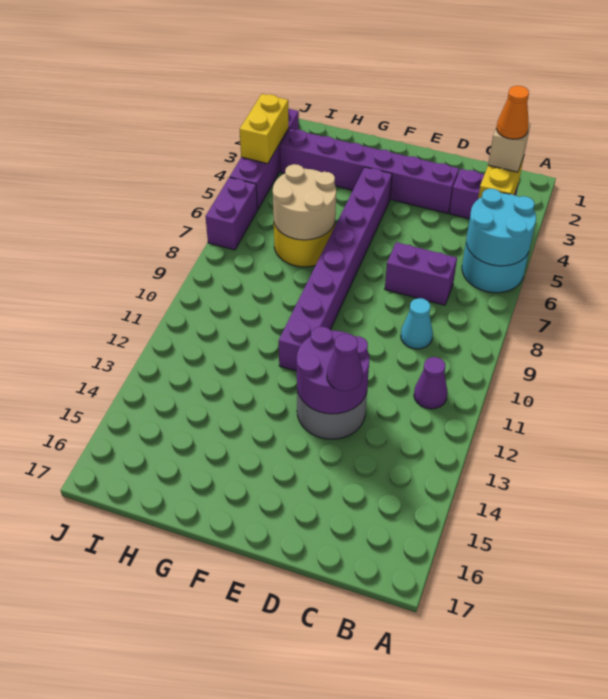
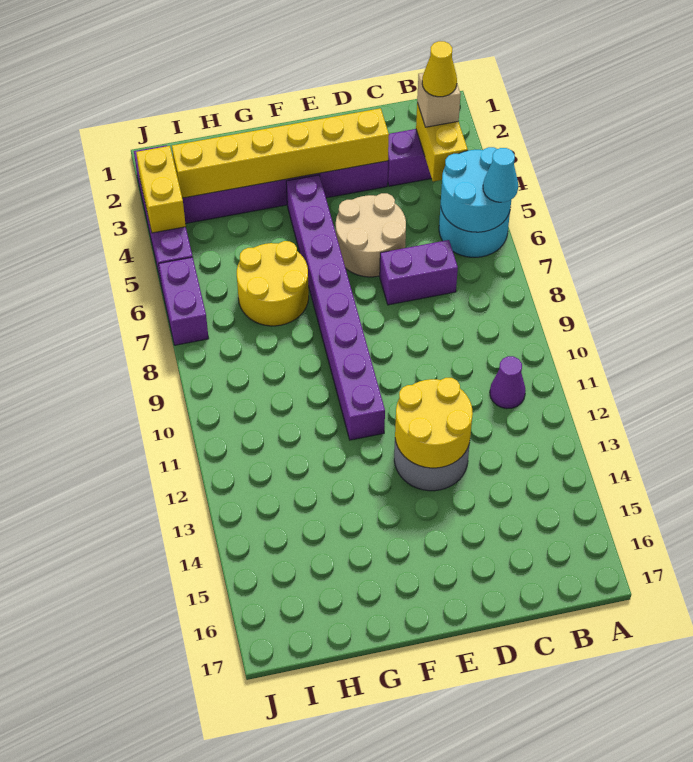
orange cone B3 level 4 -> yellow cone B3 level 4
cyan cone C9 level 1 -> cyan cone A6 level 3
none -> yellow brick D3:I3 level 2
purple round brick D12:E13 level 2 -> yellow round brick D12:E13 level 2
purple cone D13 level 3 -> none
tan round brick G6:H7 level 2 -> tan round brick D5:E6 level 1

